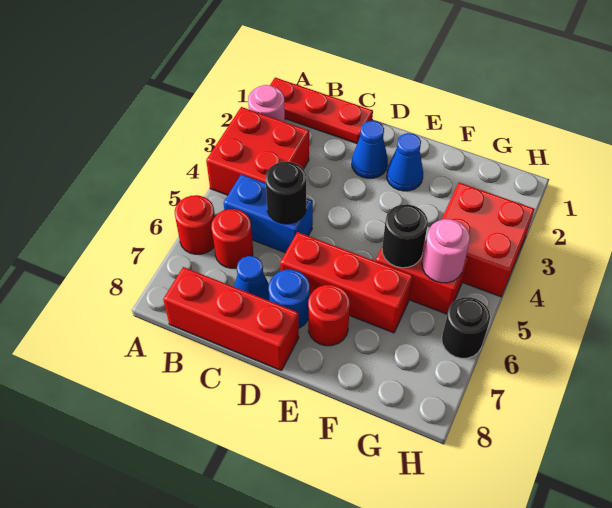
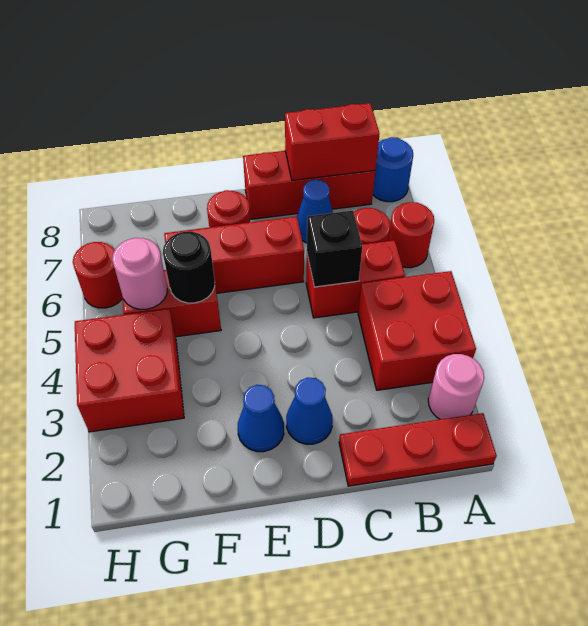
blue brick B5:C5 level 1 -> red brick B5:C5 level 1
none -> red brick B8:C8 level 2
black round brick C5 level 2 -> black brick C5 level 2
blue round brick D7 level 1 -> blue round brick A8 level 1
black round brick H6 level 1 -> red round brick H6 level 1

